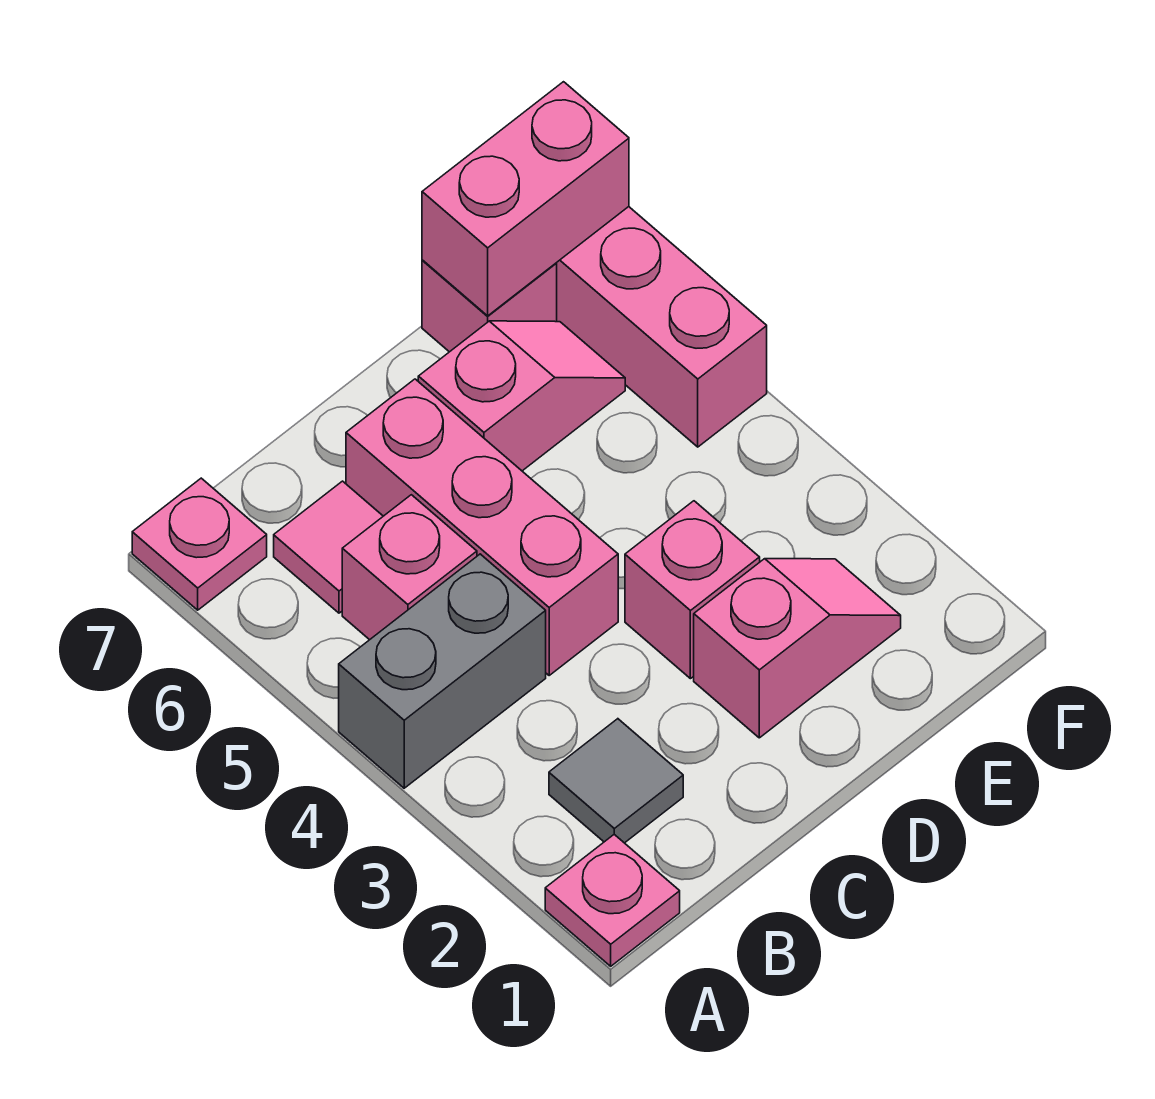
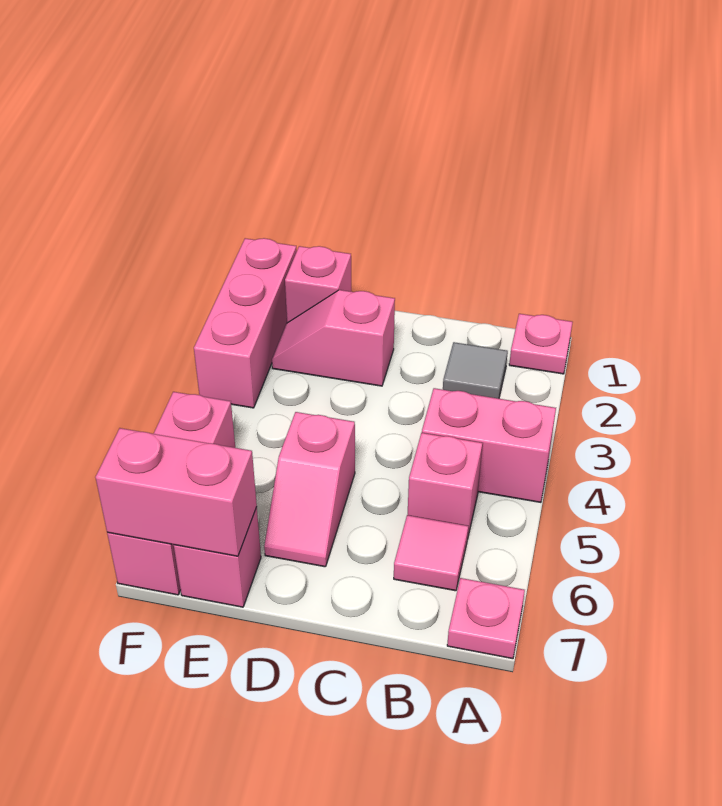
grey brick A4:B4 level 1 -> pink brick A4:B4 level 1
pink brick C4:C6 level 1 -> pink brick F1:F3 level 1
pink brick D3 level 1 -> pink brick E1 level 1
pink slope D6:E6 level 1 top D -> pink slope D5:D6 level 1 top 5

